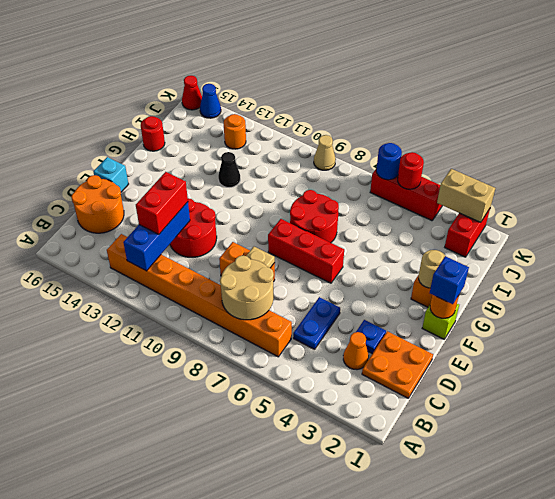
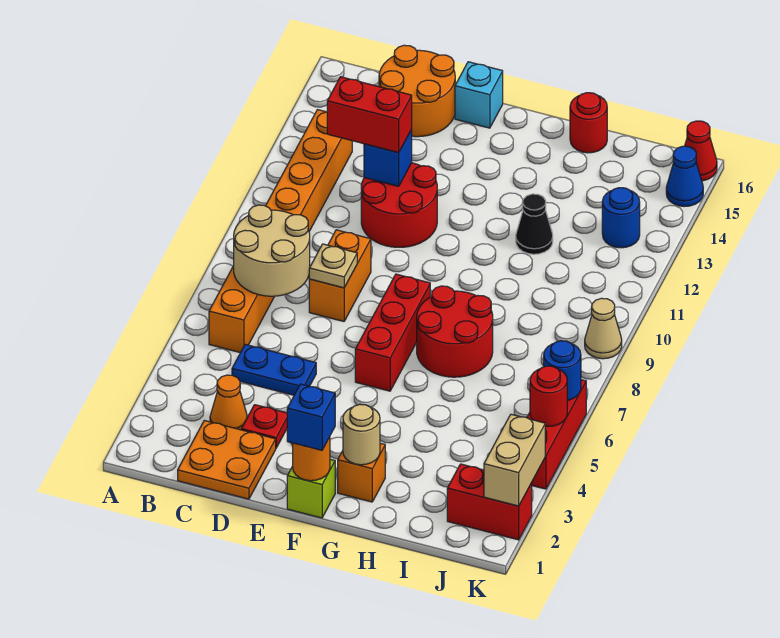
blue brick B12:D12 level 2 -> blue brick D12 level 2
blue plate D3 level 1 -> red plate D3 level 1
orange round brick J13 level 1 -> blue round brick J13 level 1

